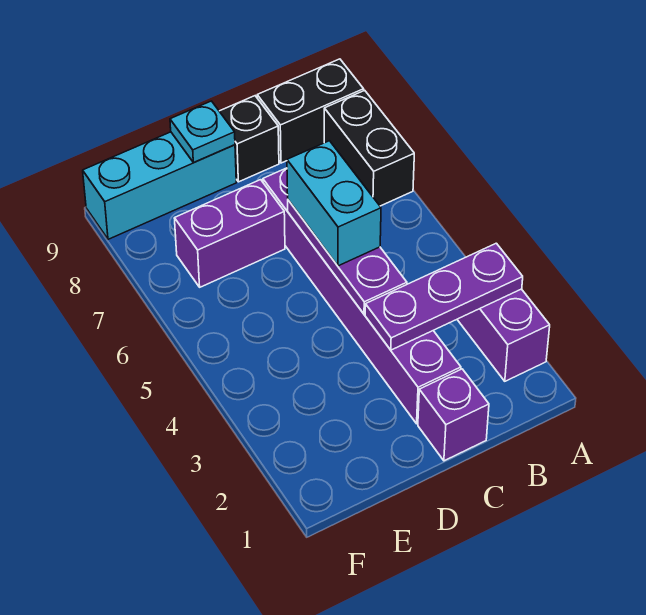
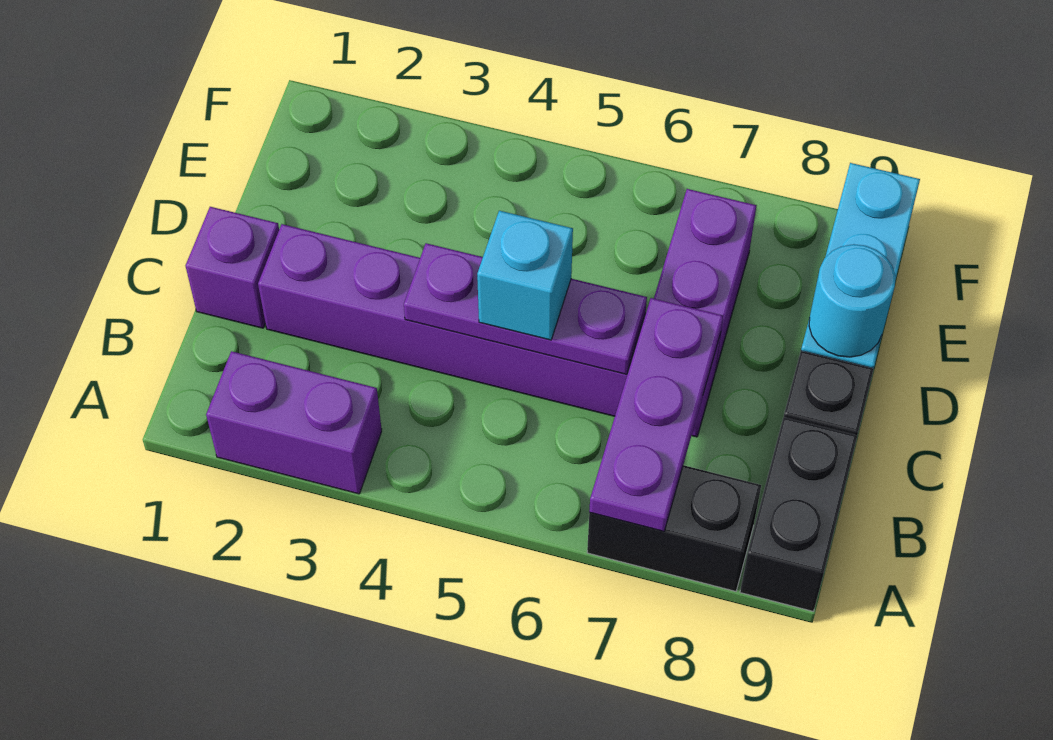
purple plate A3:C3 level 2 -> purple plate A7:C7 level 2
cyan brick C5:C6 level 3 -> cyan brick C5 level 3
cyan plate D9 level 2 -> cyan round brick D9 level 2

